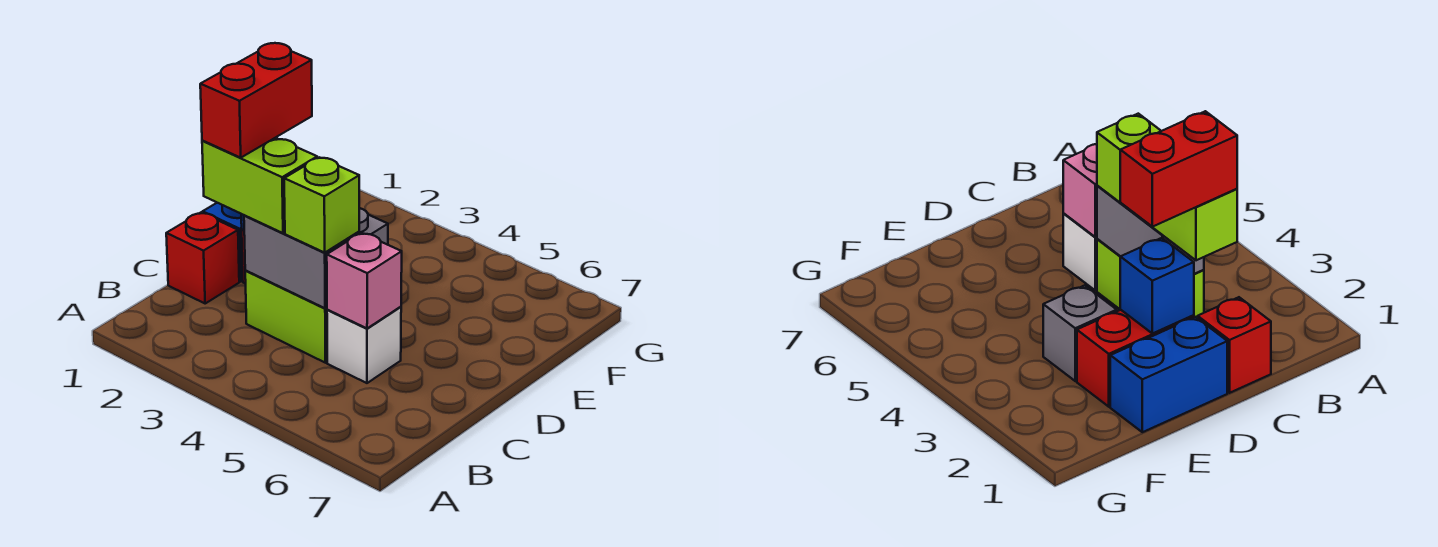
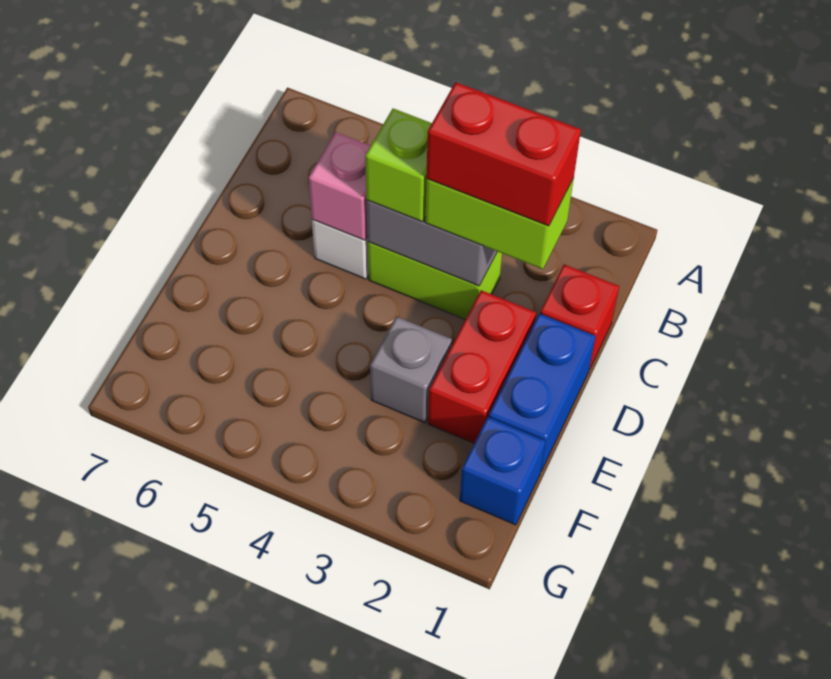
red brick C2:D2 level 4 -> red brick C2:C3 level 4
blue brick D2 level 2 -> blue brick F1 level 1

